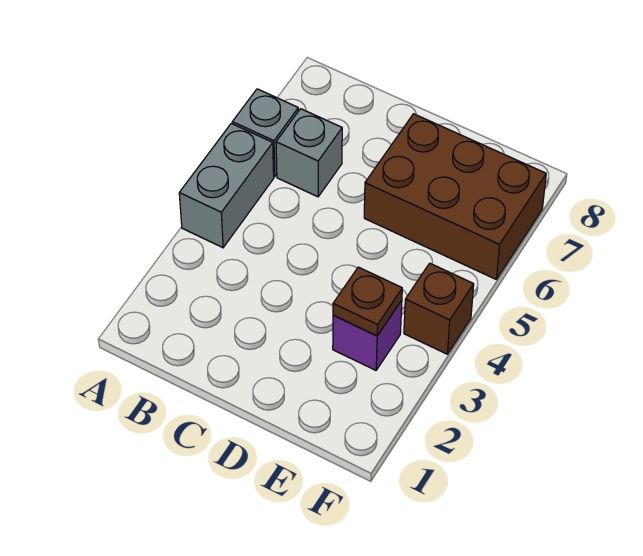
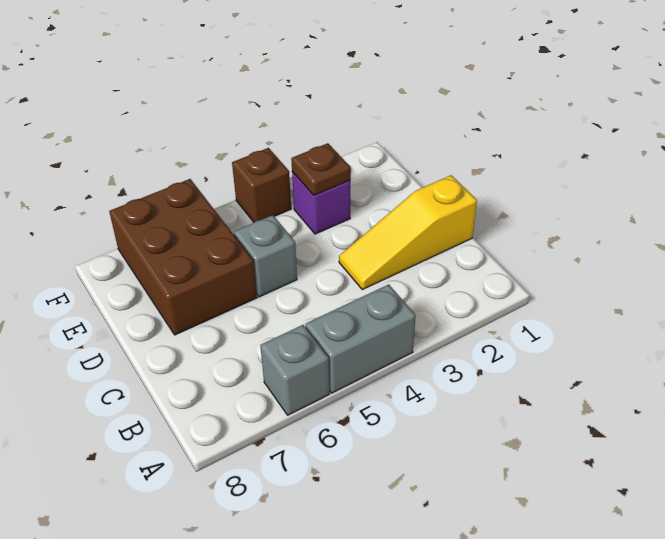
grey brick B6 level 1 -> grey brick D5 level 1
none -> yellow slope C1:C3 level 1 top 1

